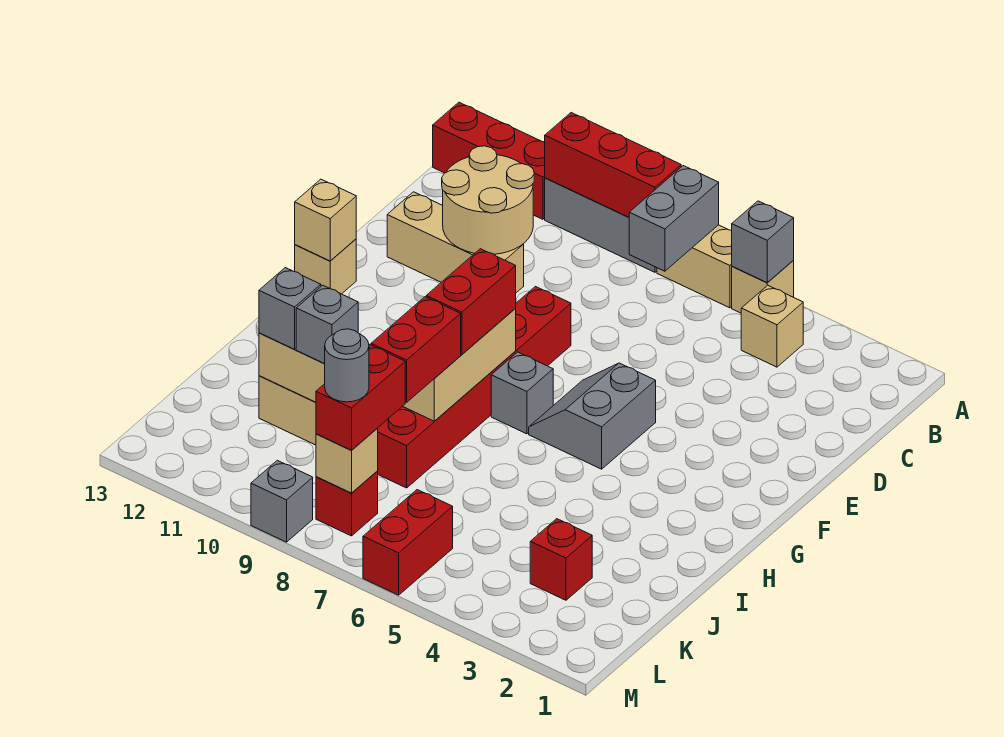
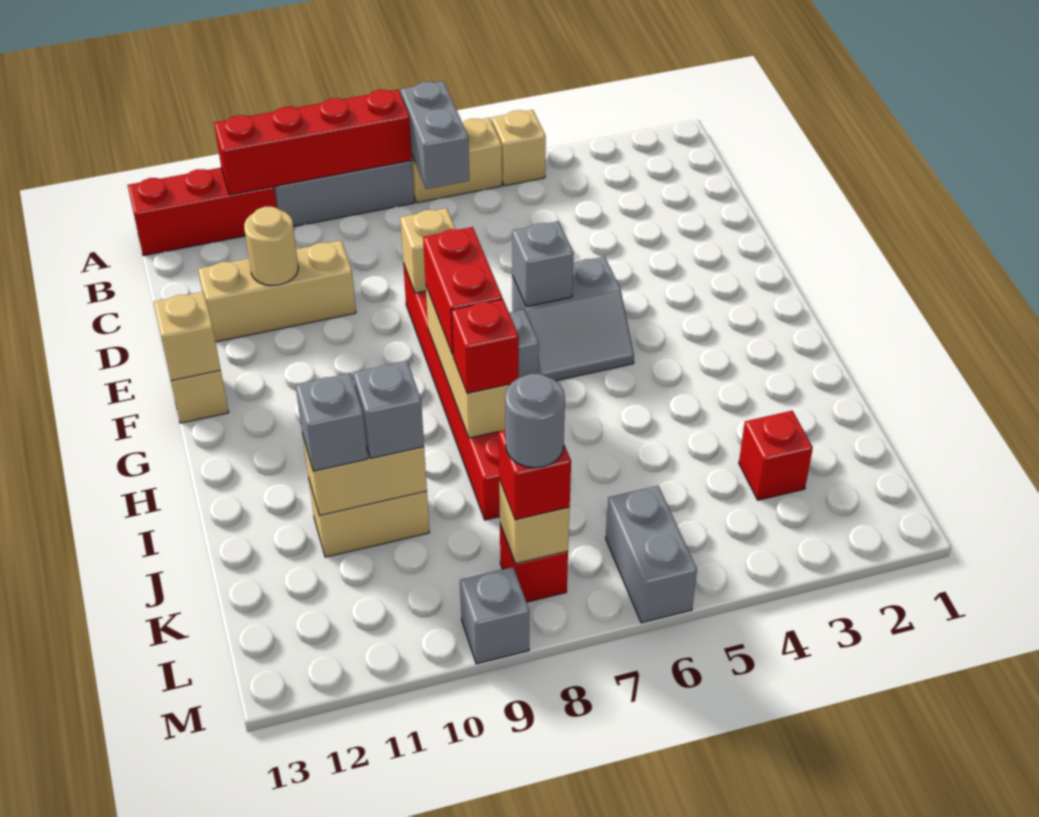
grey brick A5 level 2 -> grey brick F6 level 2
red brick A8:A10 level 2 -> red brick A8:A11 level 2
tan brick B4 level 1 -> tan brick E8 level 2
tan round brick C10:D11 level 2 -> tan round brick D11 level 2
grey slope F5:G6 level 1 top 5 -> grey slope F5:G6 level 1 top F
red brick I8:J8 level 3 -> red brick I8 level 3
red brick K8:L8 level 3 -> red brick L8 level 3
red brick L6:M6 level 1 -> grey brick L6:M6 level 1

